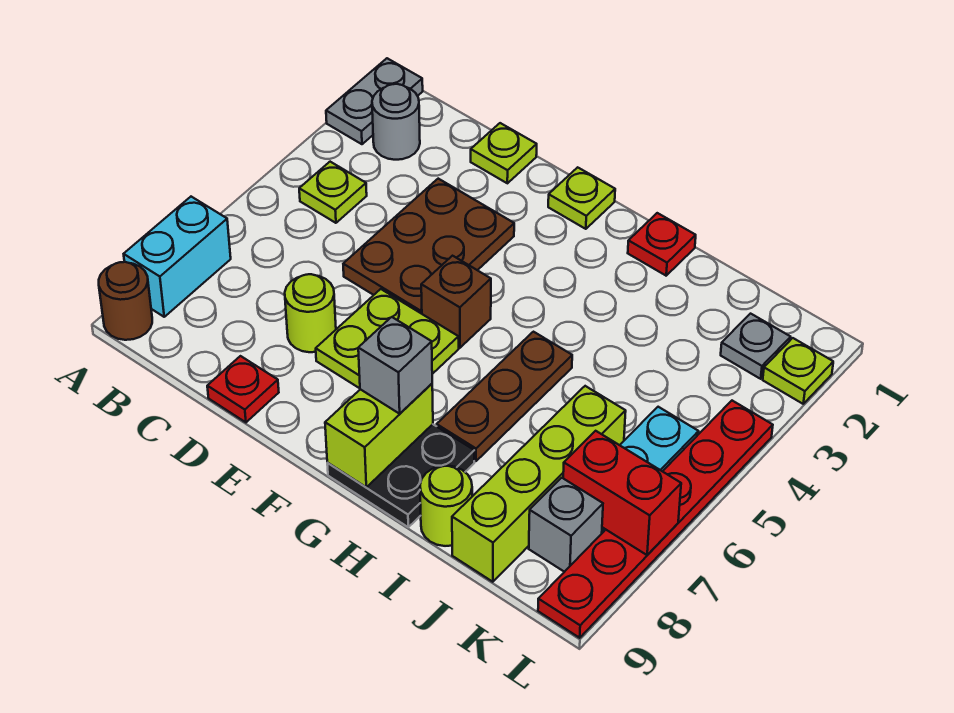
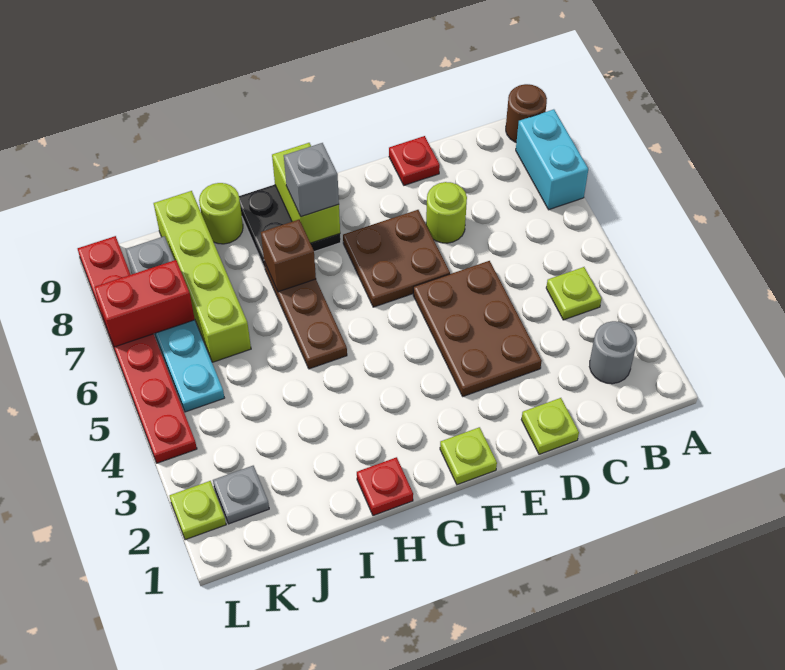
grey plate A1:A2 level 1 -> none
lime plate E6:F7 level 1 -> brown plate E6:F7 level 1
brown brick F5 level 1 -> brown brick H7 level 2

